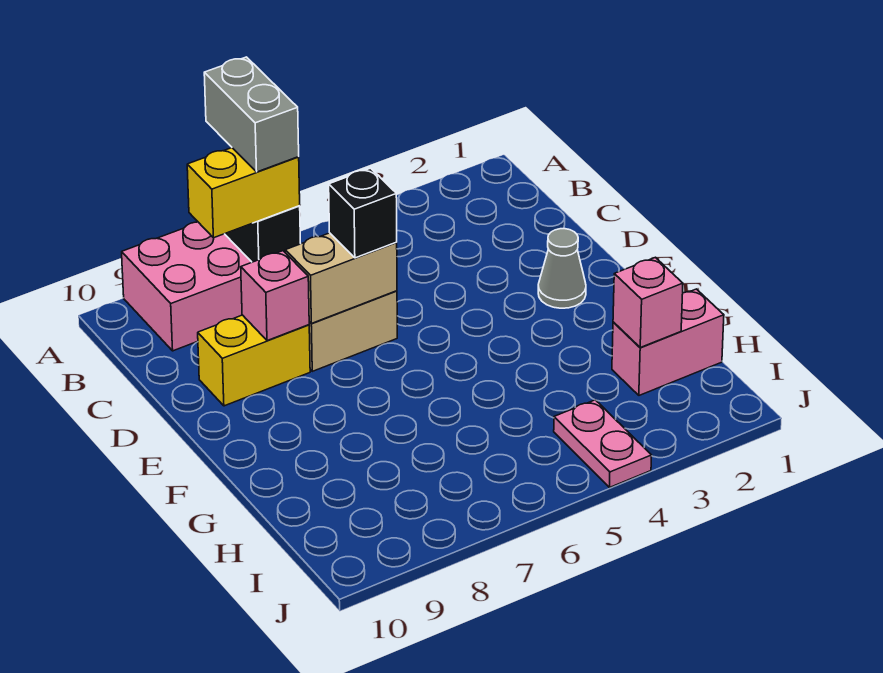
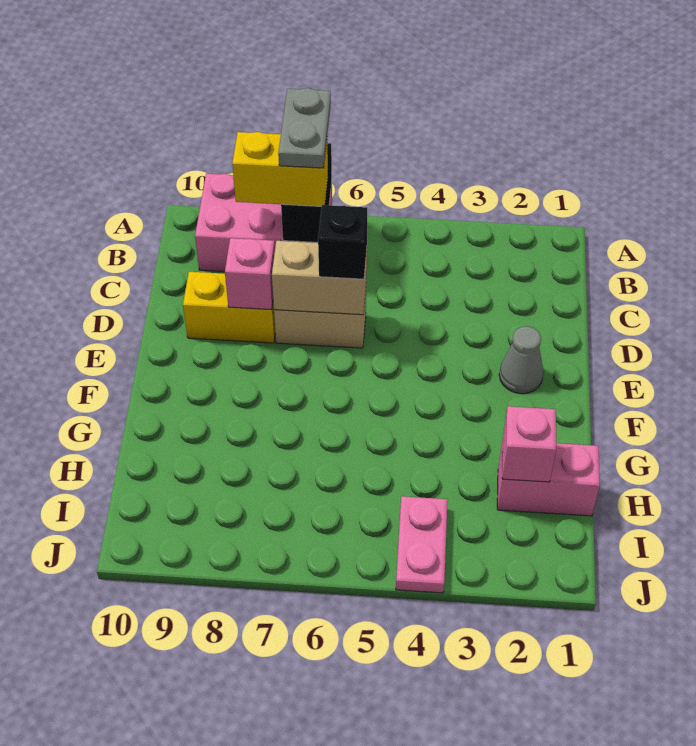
grey brick A7:B7 level 4 -> grey plate A7:B7 level 4

